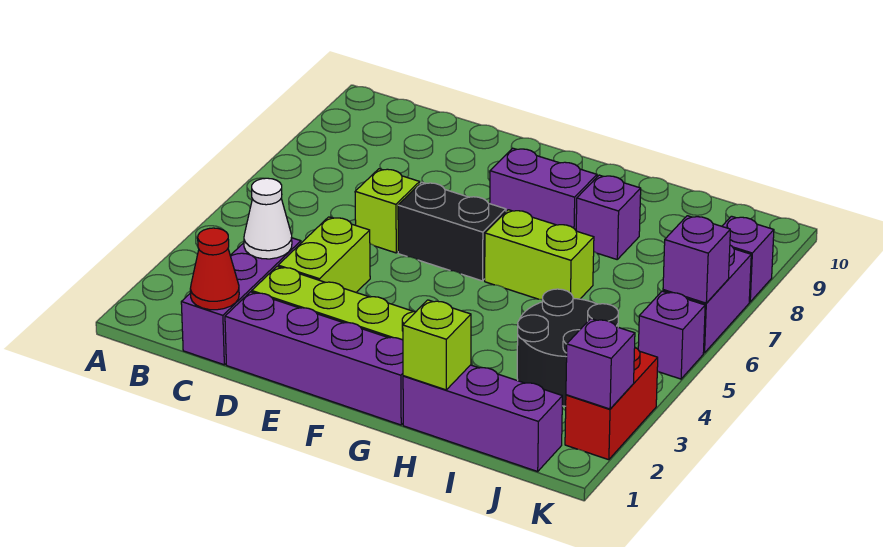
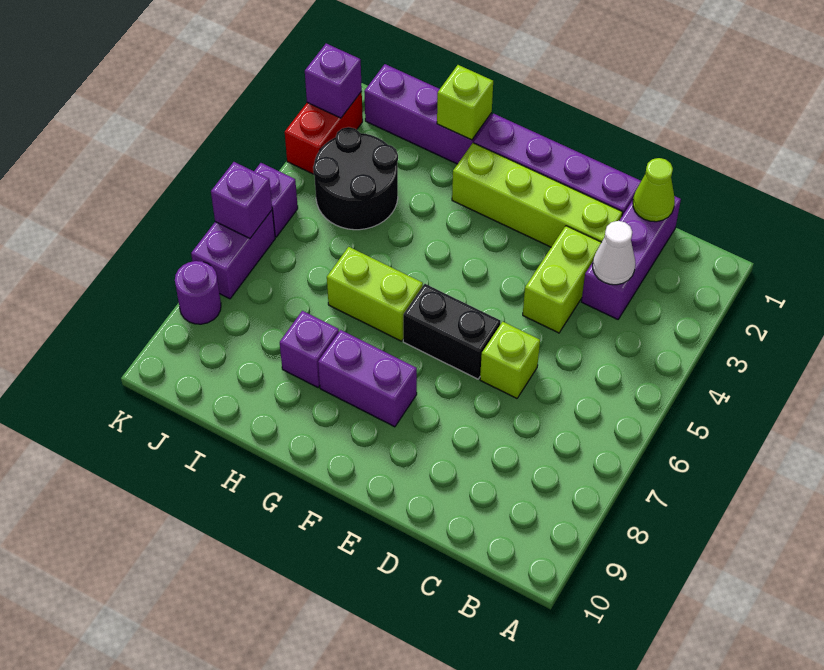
red cone C1 level 2 -> lime cone C1 level 2
purple brick K8 level 1 -> purple round brick K8 level 1

